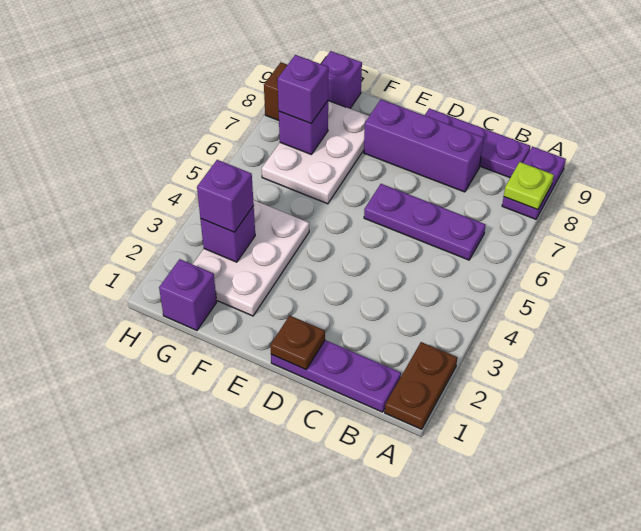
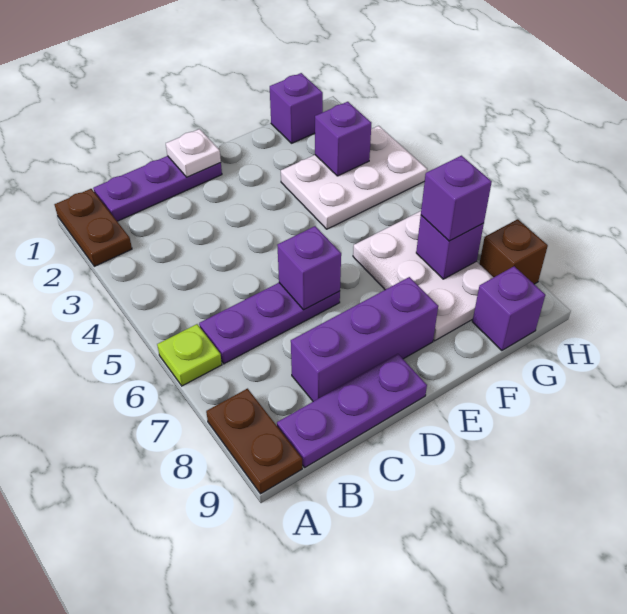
purple plate A8:A9 level 1 -> brown plate A8:A9 level 1
lime plate A8 level 2 -> lime plate A6 level 1
brown plate D1 level 2 -> white plate D1 level 2
white plate F2:G4 level 1 -> white plate F3:H4 level 1
purple brick G3 level 3 -> purple brick D6 level 2

